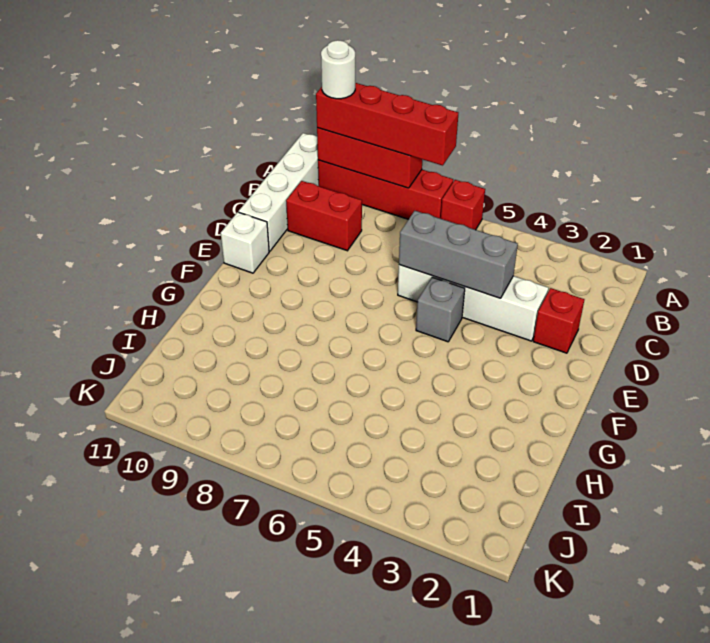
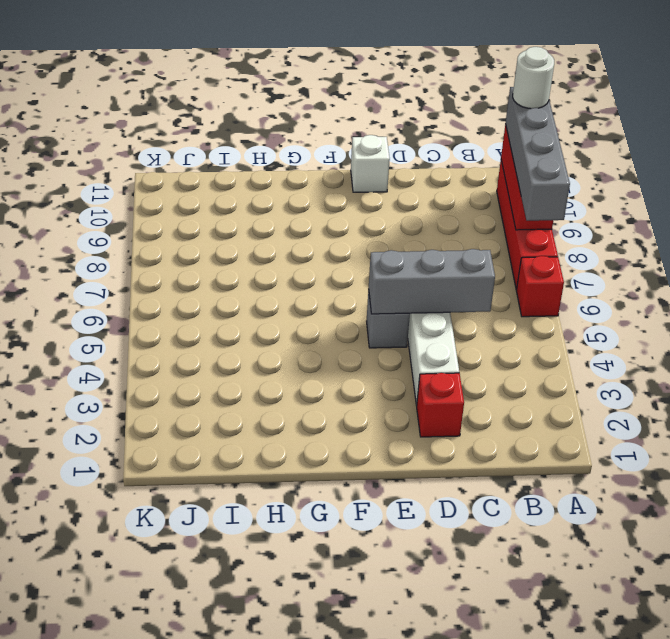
red brick A7:A10 level 3 -> grey brick A7:A10 level 3
white brick A11:D11 level 1 -> none
red brick C9:C10 level 1 -> none
grey brick D4:D6 level 2 -> grey brick C5:E5 level 2

